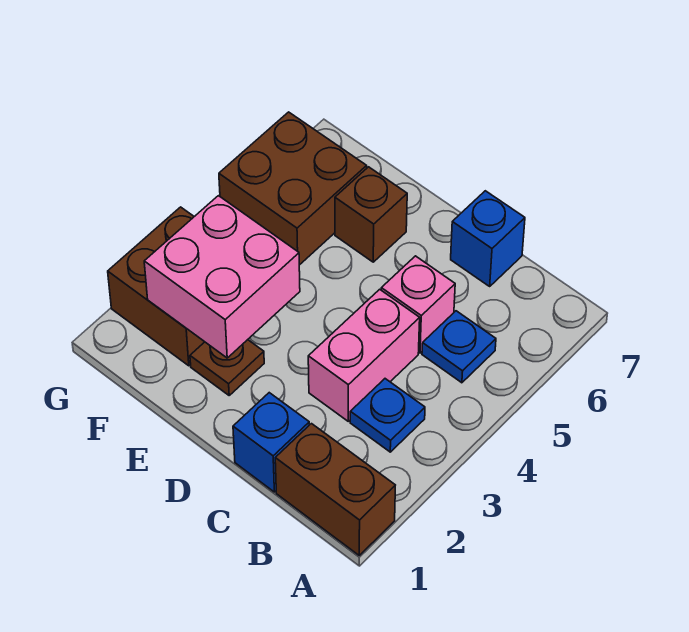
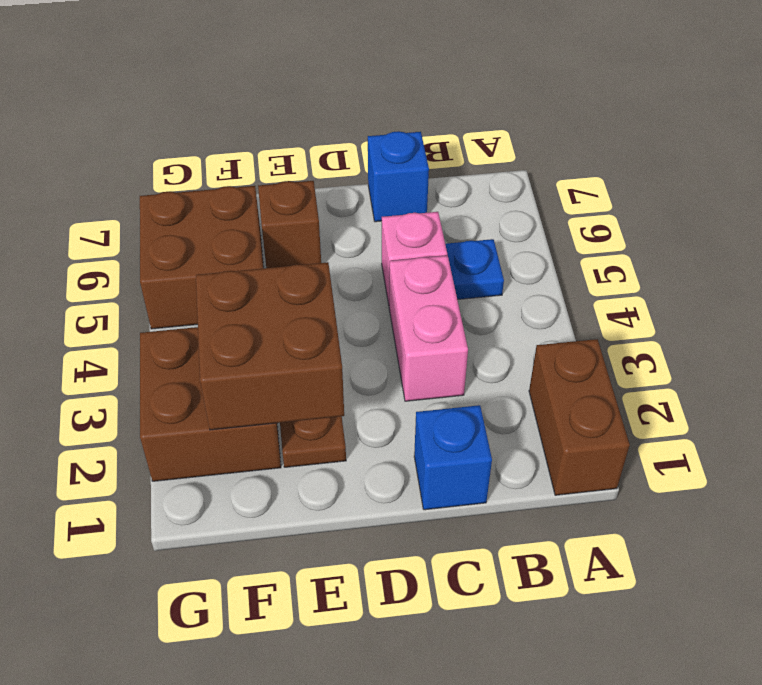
brown brick A1:B1 level 1 -> brown brick A1:A2 level 1
blue plate B3 level 1 -> none
pink brick E2:F3 level 2 -> brown brick E2:F3 level 2

